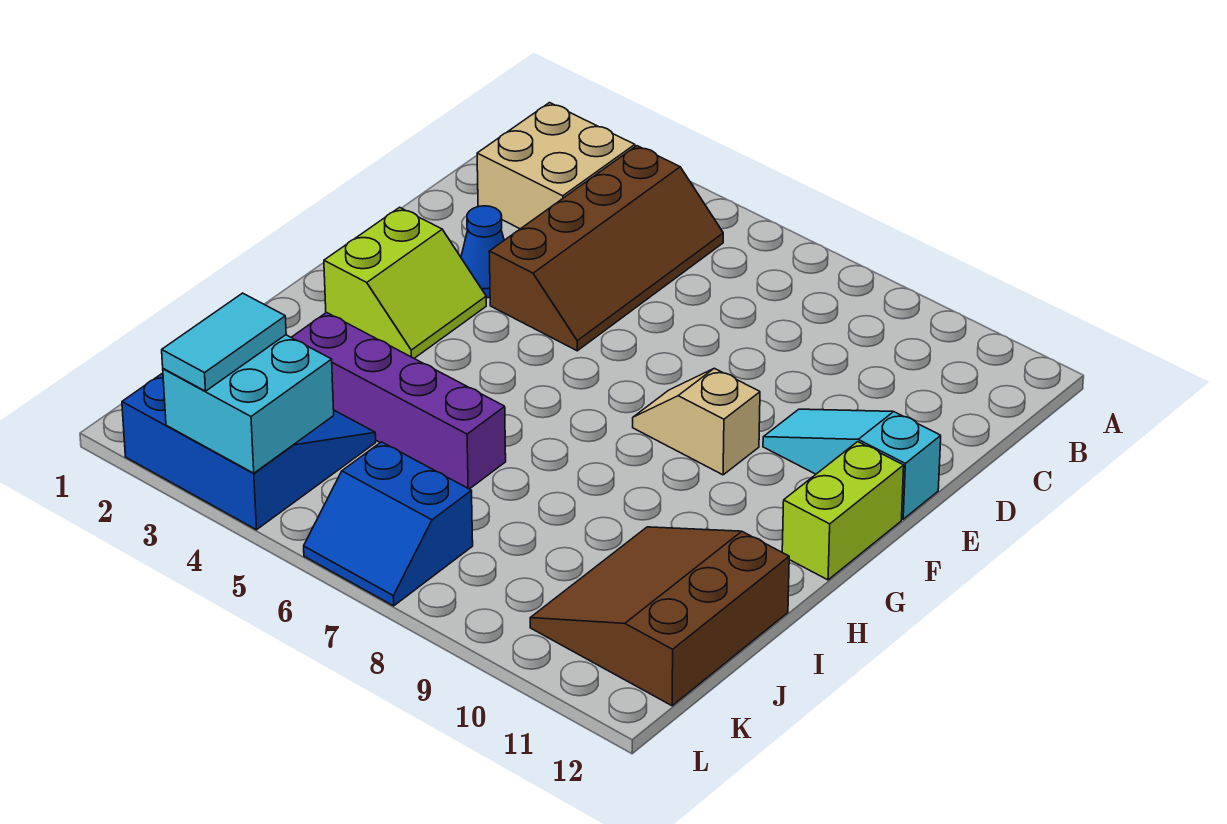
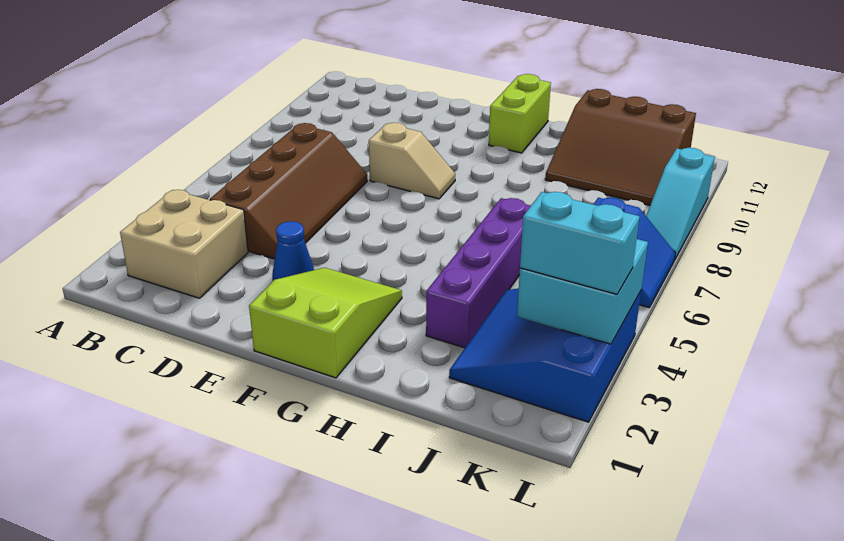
brown slope B4:E5 level 1 top 4 -> brown slope C4:D7 level 1 top C
cyan slope E10:E12 level 1 top 12 -> cyan slope L8:L10 level 1 top 10
lime slope F2:G3 level 1 top 2 -> lime slope F1:G3 level 1 top 1
tan slope F8:F9 level 1 top 9 -> tan slope E8:F8 level 1 top E
lime brick F12:G12 level 1 -> lime brick G11:G12 level 1
cyan tile K3:L3 level 3 -> cyan brick K3:L3 level 3

